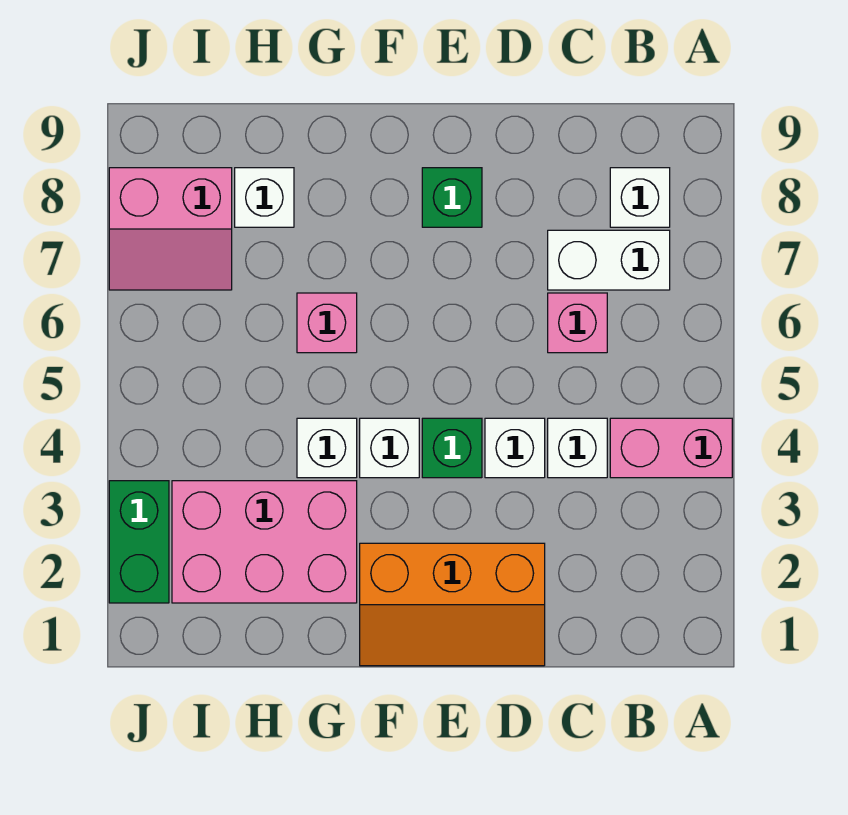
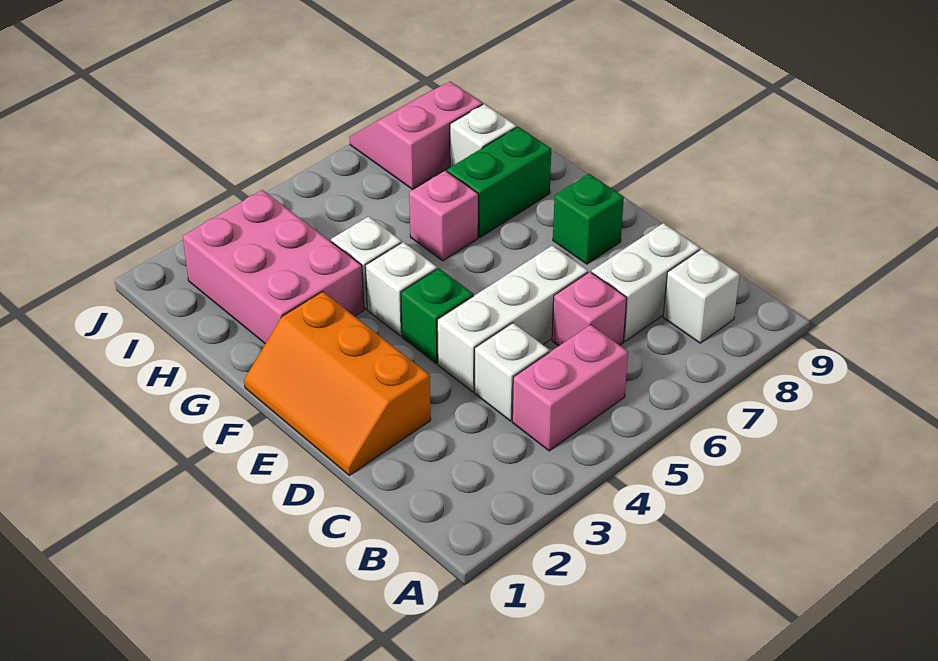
pink brick A4:B4 level 1 -> pink brick B4:B5 level 1
white brick B7:C7 level 1 -> white brick C7:C8 level 1
white brick D4 level 1 -> white brick D4:D6 level 1
pink slope I7:J8 level 1 top 8 -> pink slope I7:J8 level 1 top I
green brick J2:J3 level 1 -> green brick G7:G8 level 1

